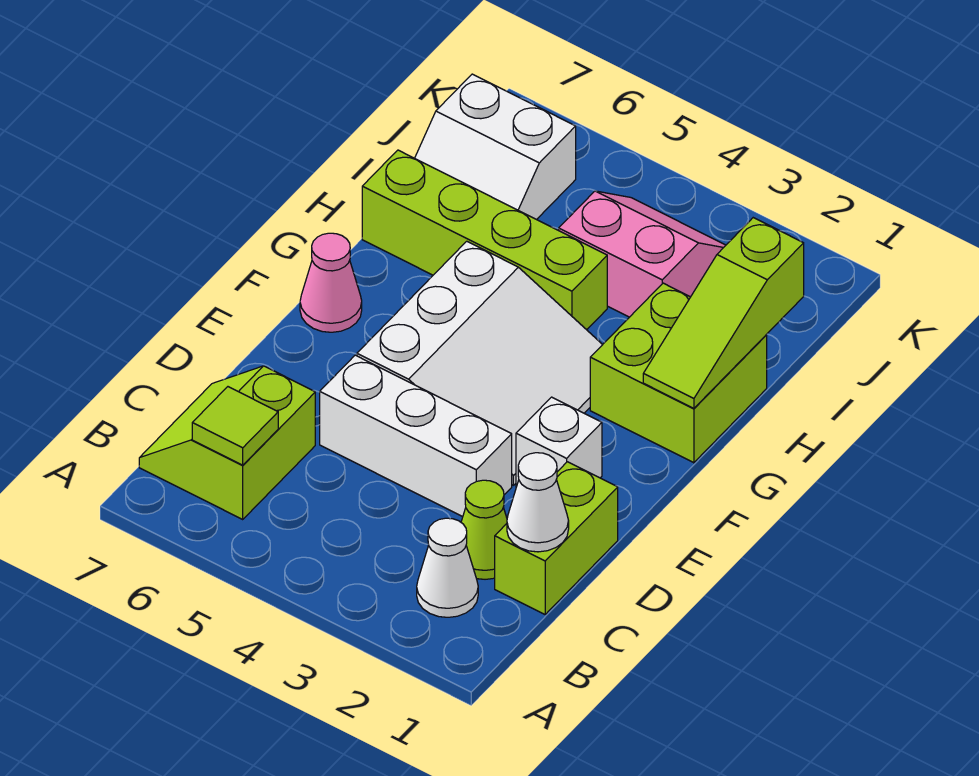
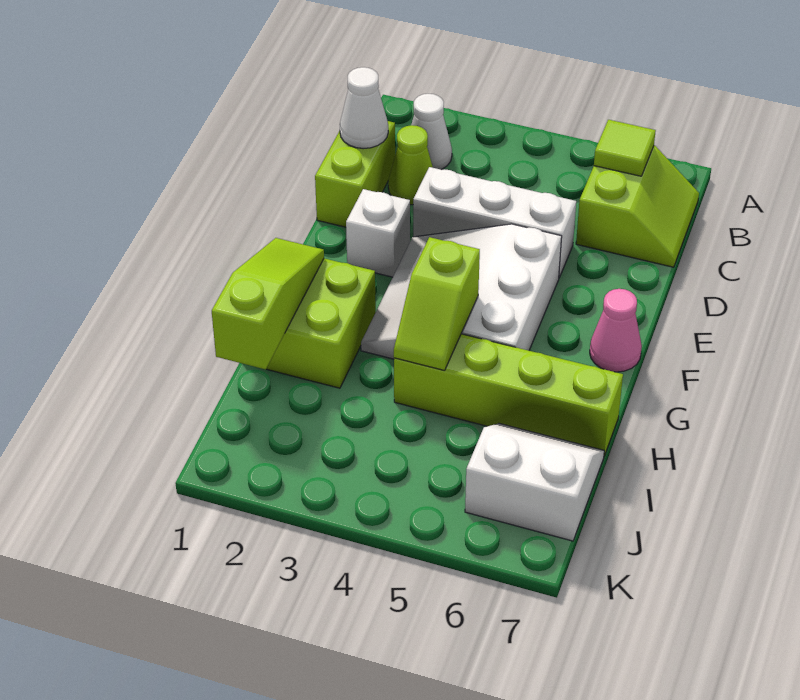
none -> lime slope G4:H4 level 2 top G
pink slope I3:J4 level 1 top I -> none

